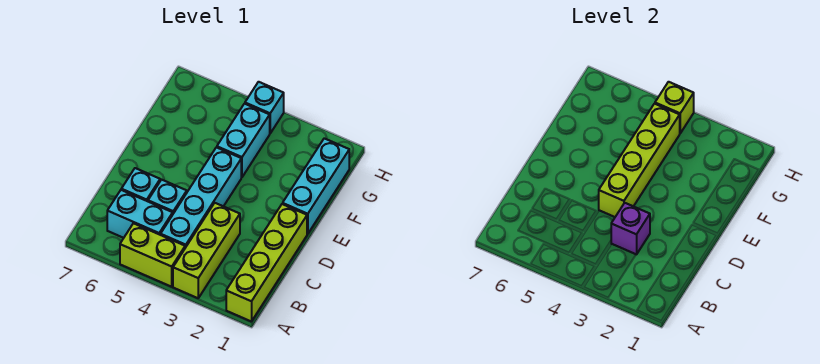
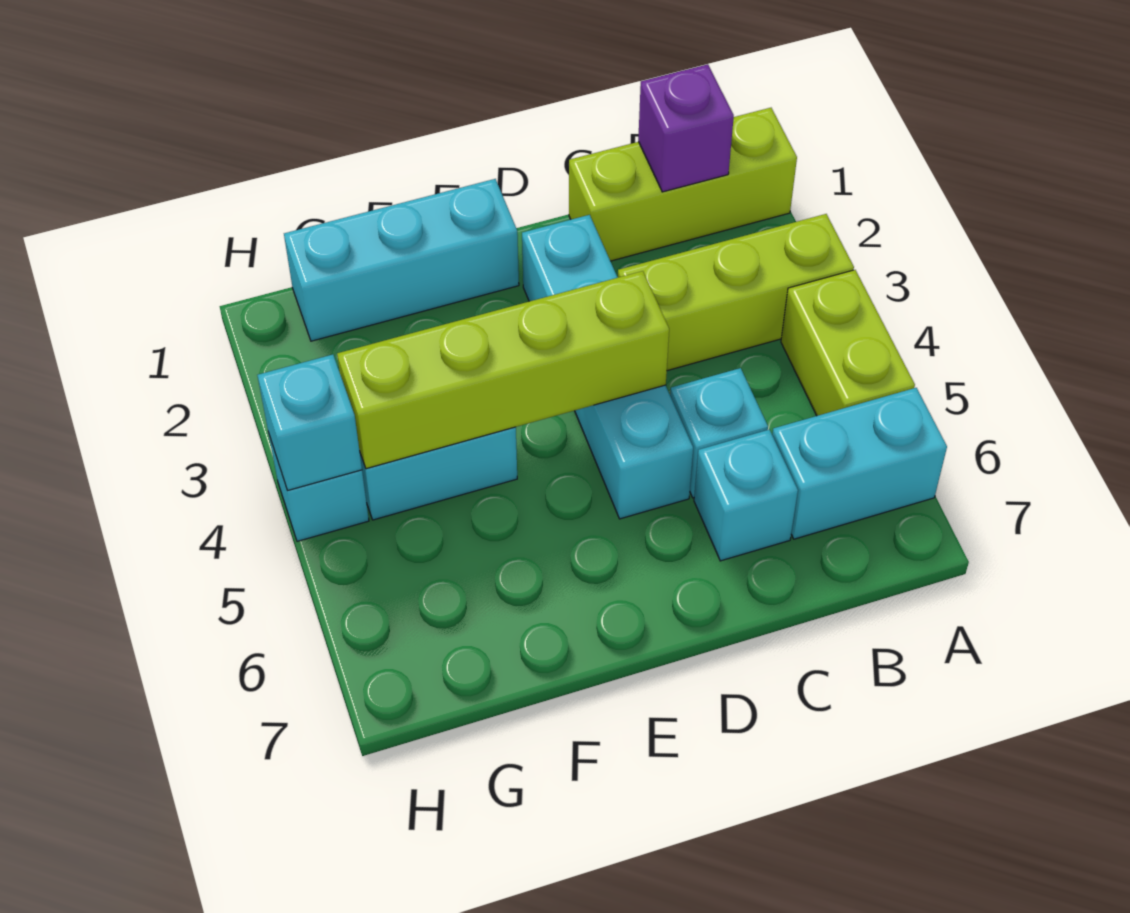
lime brick A1:D1 level 1 -> lime brick A1:C1 level 1
cyan brick B4:E4 level 1 -> cyan brick D2:D5 level 1
cyan brick B5:B6 level 1 -> cyan brick A6:B6 level 1
purple brick C3 level 2 -> purple brick B1 level 2
lime brick H4 level 2 -> cyan brick H4 level 2

